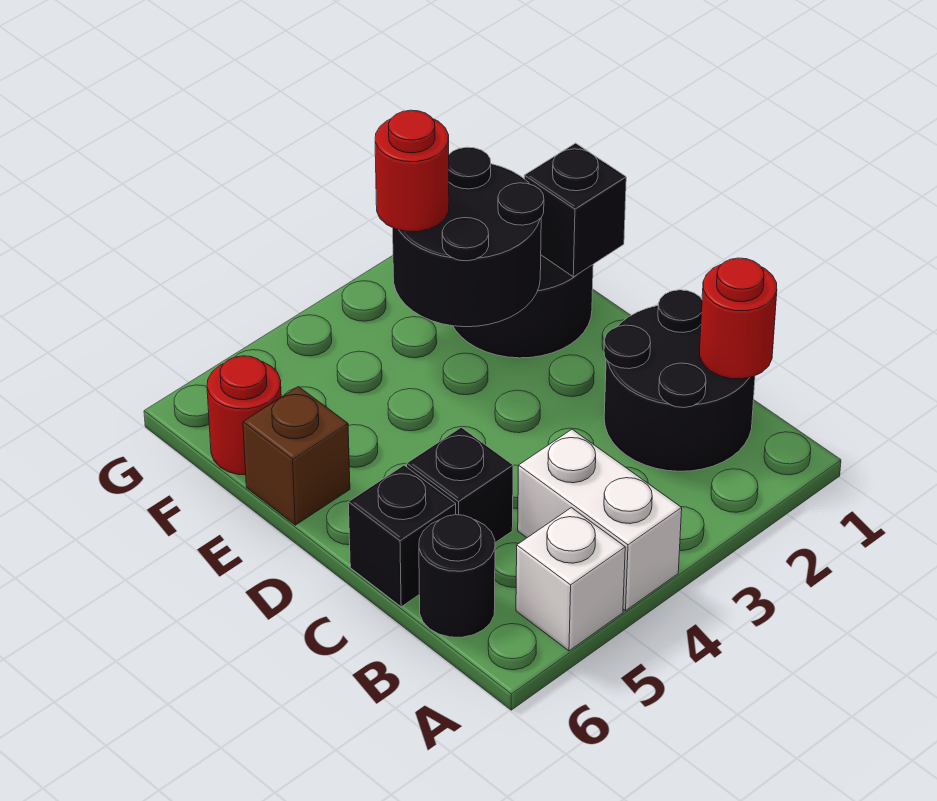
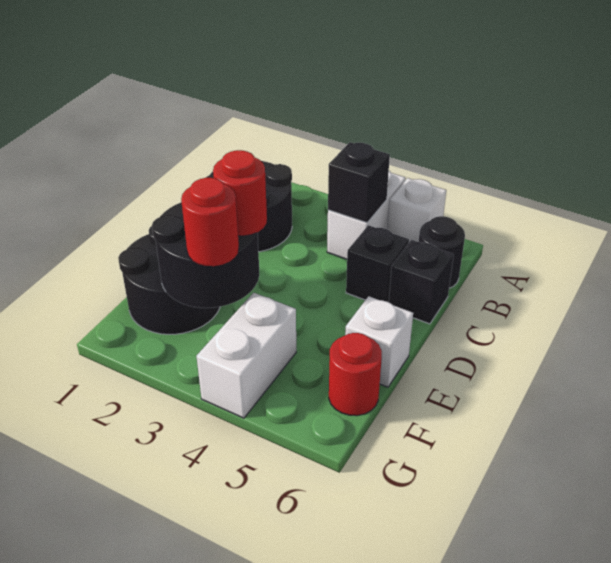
red round brick B1 level 2 -> red round brick E3 level 3
black brick E1 level 2 -> black brick B4 level 2
brown brick E6 level 1 -> white brick E6 level 1
none -> white brick F4:G4 level 1

